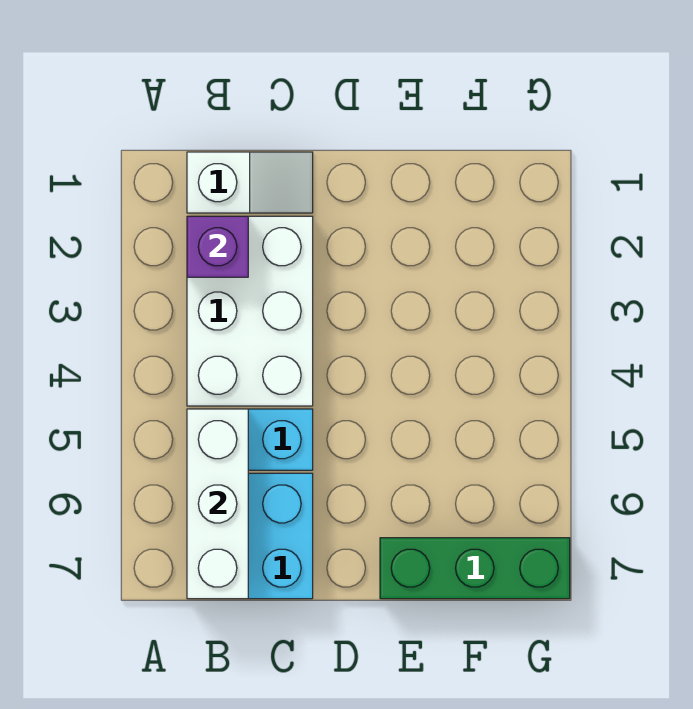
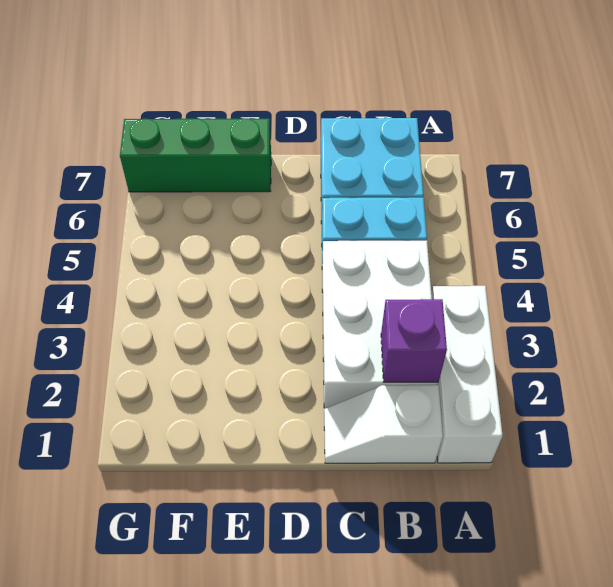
white brick B5:B7 level 2 -> white brick A1:A3 level 1

